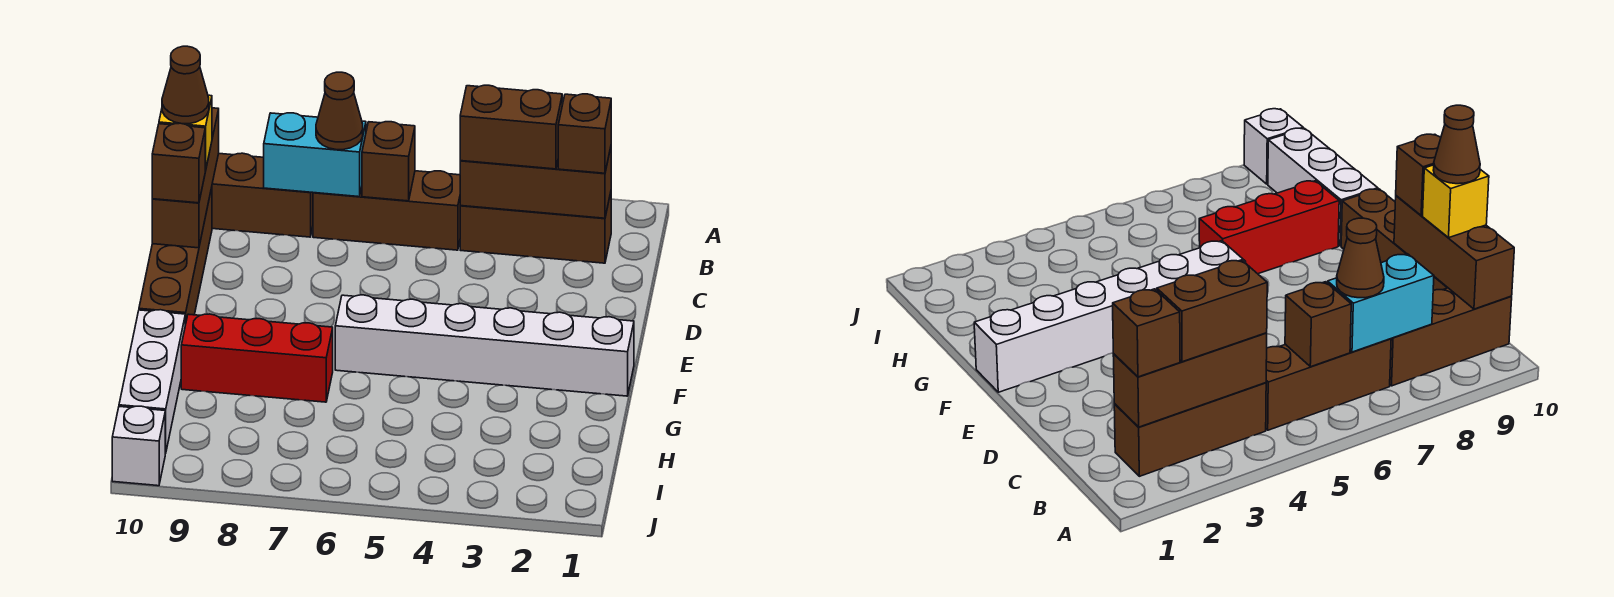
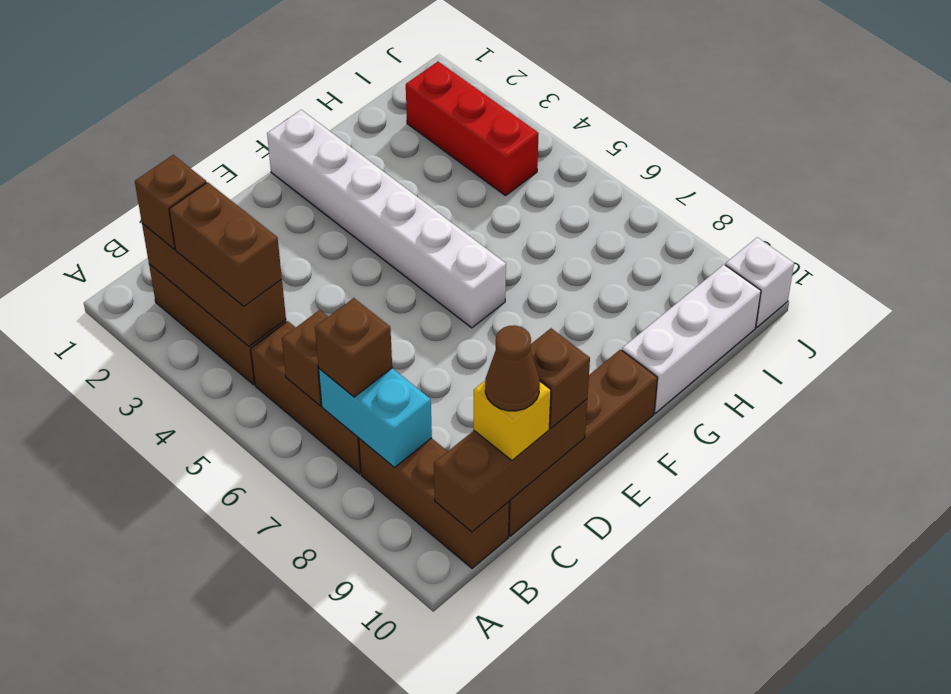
brown cone B7 level 3 -> brown brick B7 level 3
red brick G7:G9 level 1 -> red brick I2:I4 level 1

